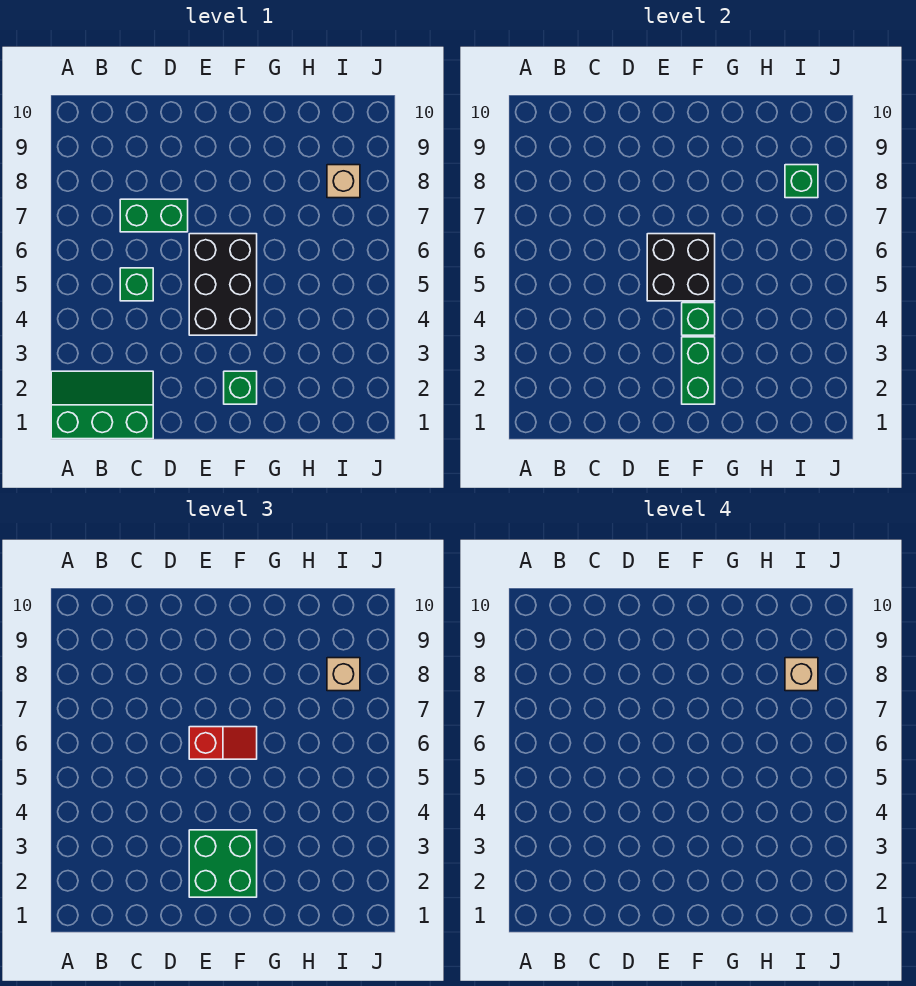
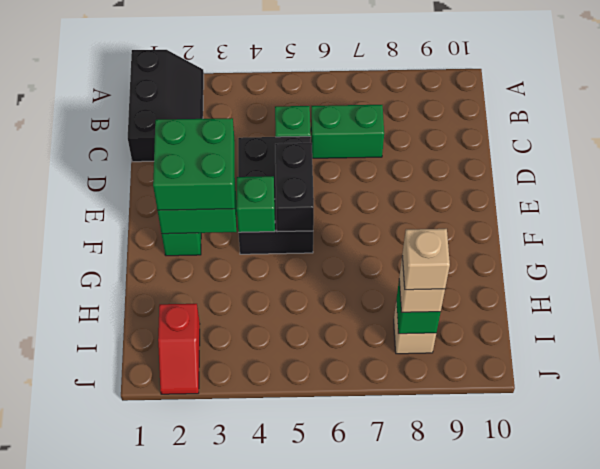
green slope A1:C2 level 1 top 1 -> black slope A1:C2 level 1 top 1
green brick C7:D7 level 1 -> green brick C6:C7 level 1
black brick E4:F6 level 1 -> black brick D4:F5 level 1
black brick E5:F6 level 2 -> black brick E5:F5 level 2
red slope E6:F6 level 3 top E -> red slope I2:J2 level 1 top I

